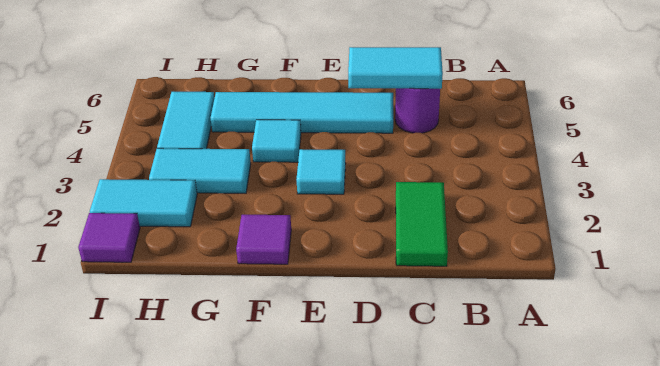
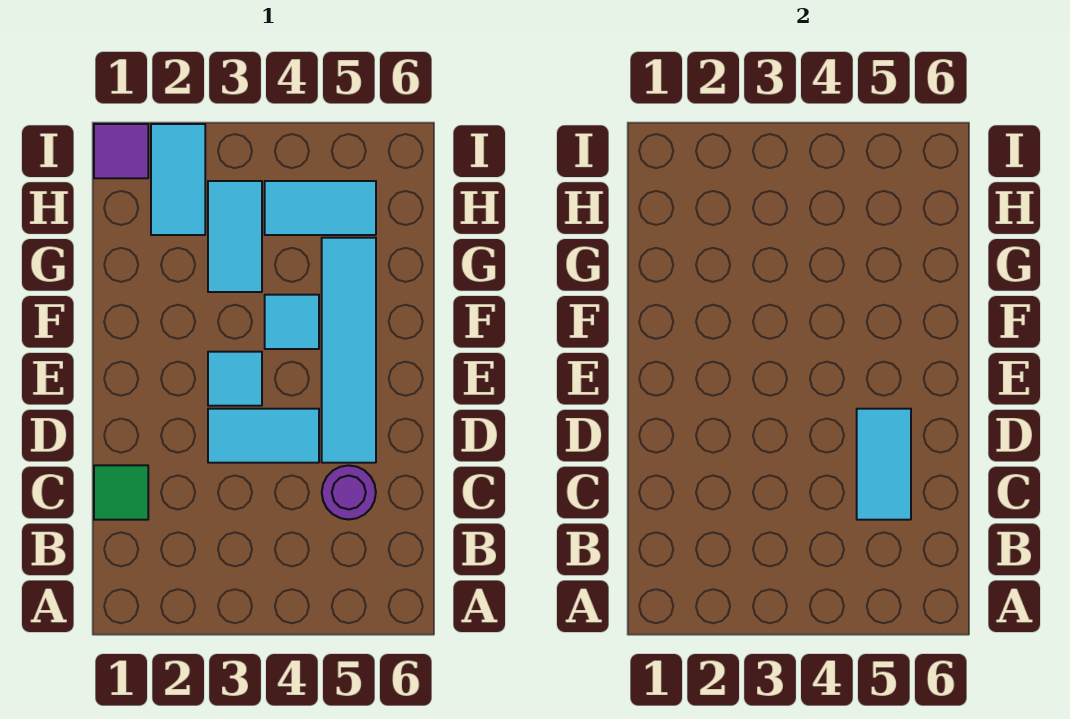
green tile C1:C2 level 1 -> green tile C1 level 1
none -> cyan tile D3:D4 level 1
purple tile F1 level 1 -> none

